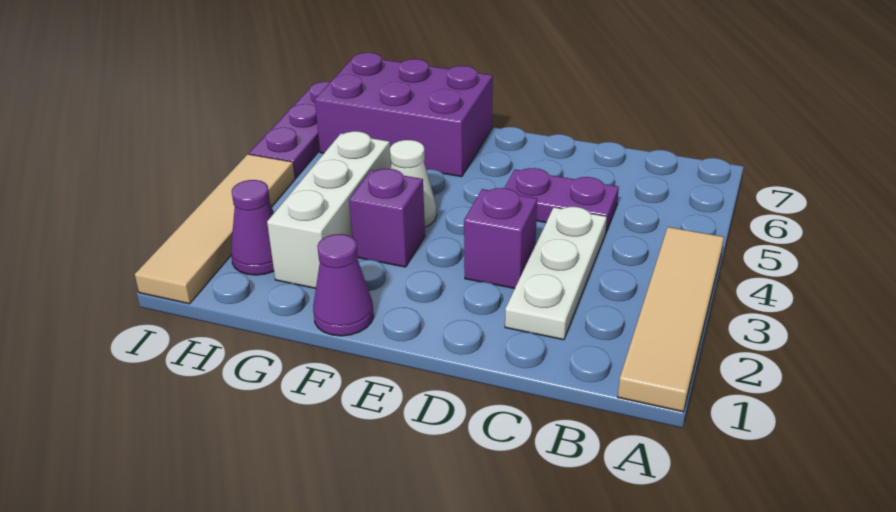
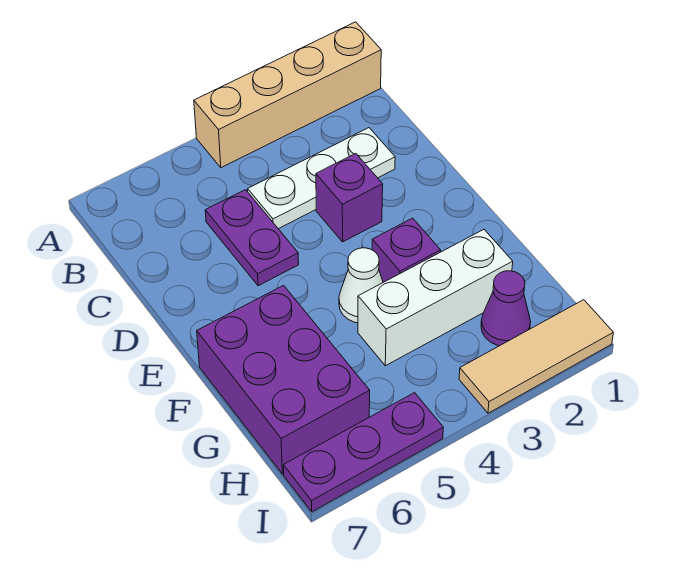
tan tile A1:A4 level 1 -> tan brick A1:A4 level 1
purple cone F1 level 1 -> none
tan tile I1:I4 level 1 -> tan tile I1:I3 level 1

